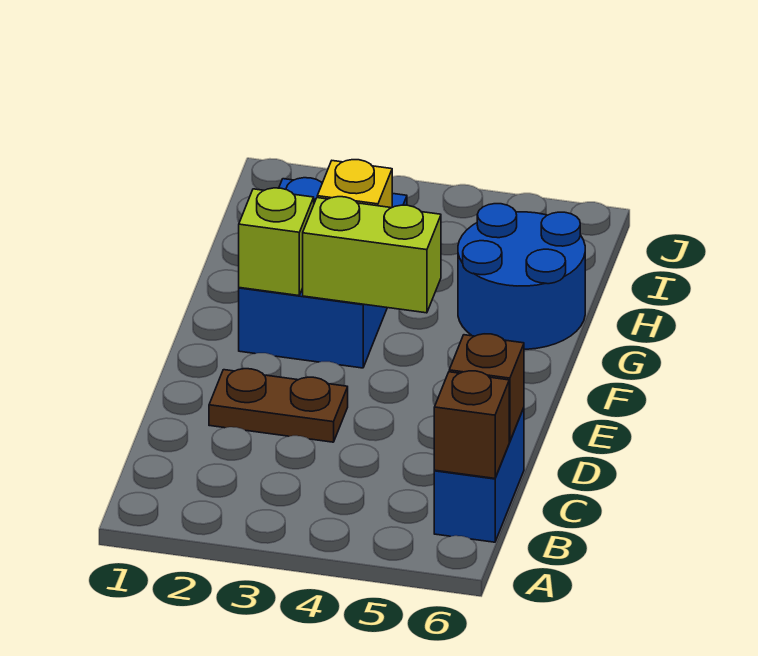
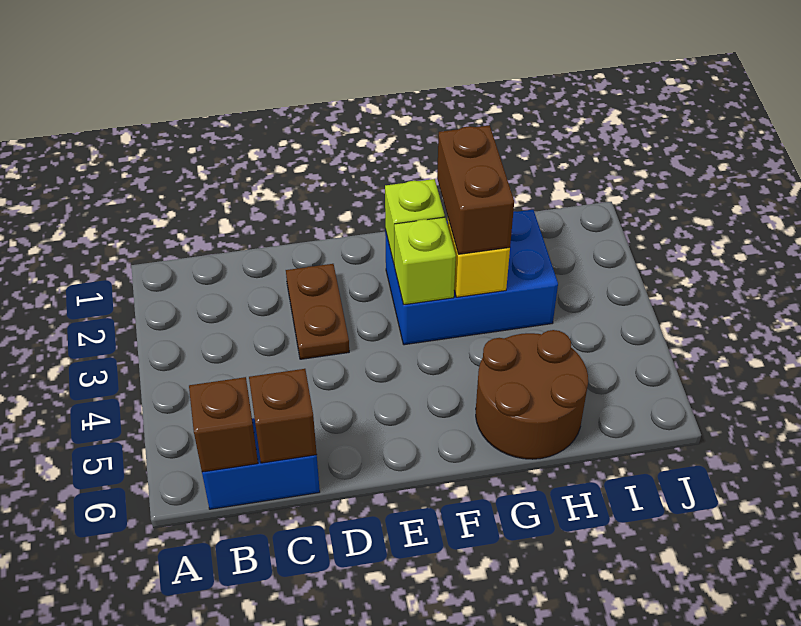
lime brick F3:F4 level 2 -> lime brick F3 level 2
none -> brown brick G2:G3 level 3
blue round brick G5:H6 level 1 -> brown round brick G5:H6 level 1

